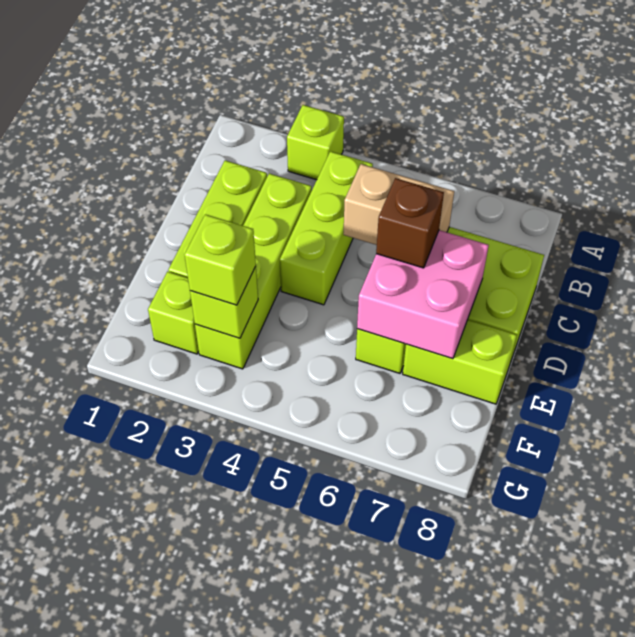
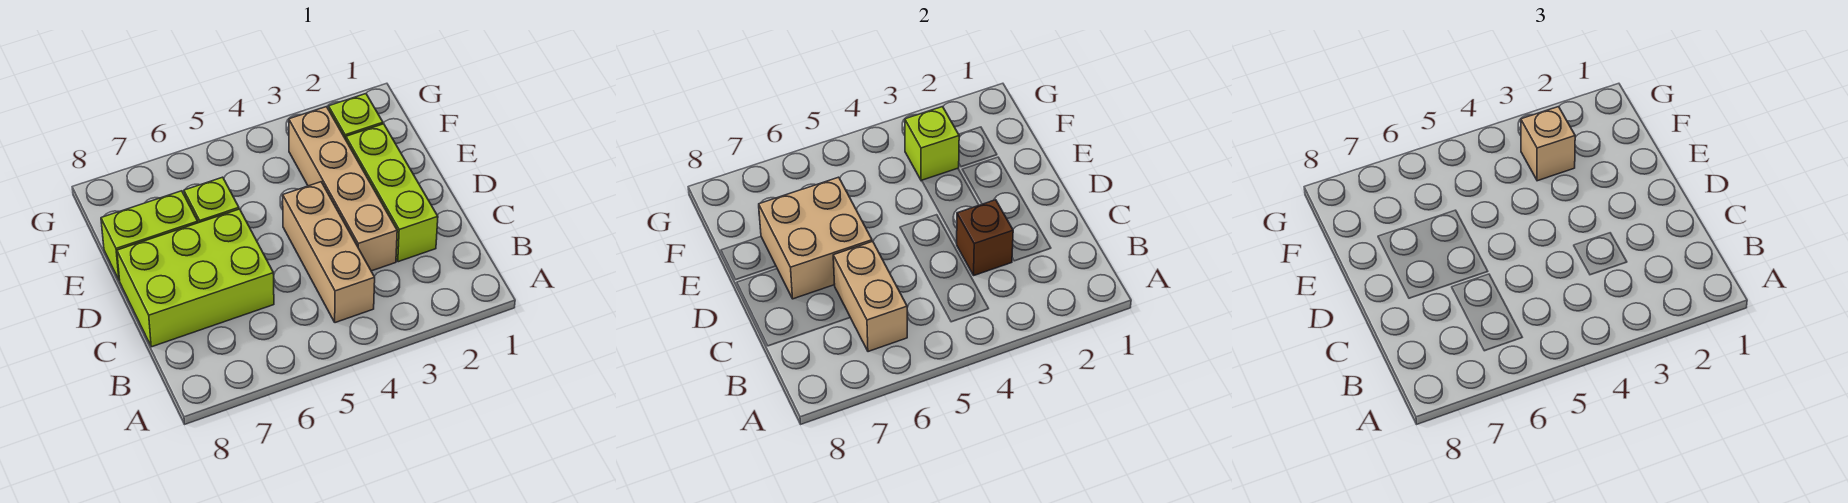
lime brick A3 level 1 -> none
lime brick B4:D4 level 1 -> tan brick B4:D4 level 1
lime brick C3:F3 level 1 -> tan brick C3:F3 level 1
tan brick C5:C6 level 2 -> tan brick B6:C6 level 2
pink brick D6:E7 level 2 -> tan brick D6:E7 level 2
brown brick D6 level 3 -> brown brick C3 level 2
lime brick F3 level 3 -> tan brick F3 level 3

